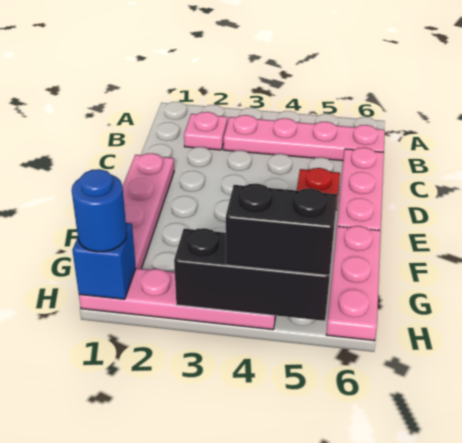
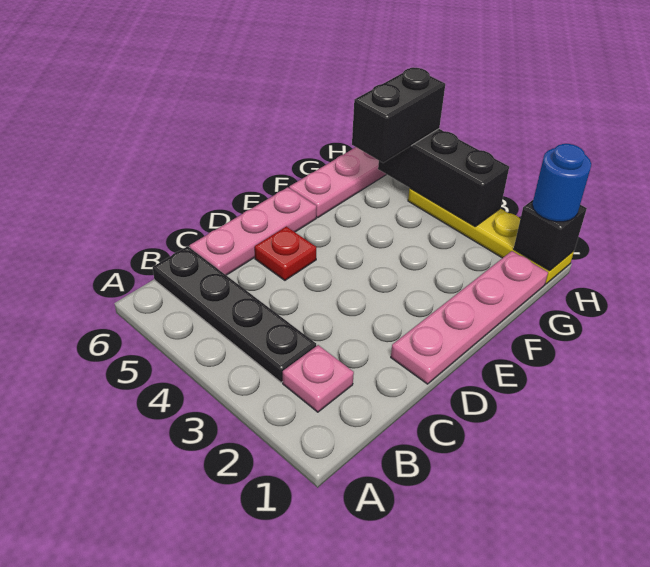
pink plate B3:B6 level 1 -> black plate B3:B6 level 1
pink plate H1:H4 level 1 -> yellow plate H1:H4 level 1
blue brick H1 level 2 -> black brick H1 level 2
black brick H4:H5 level 3 -> black brick G5:H5 level 3

